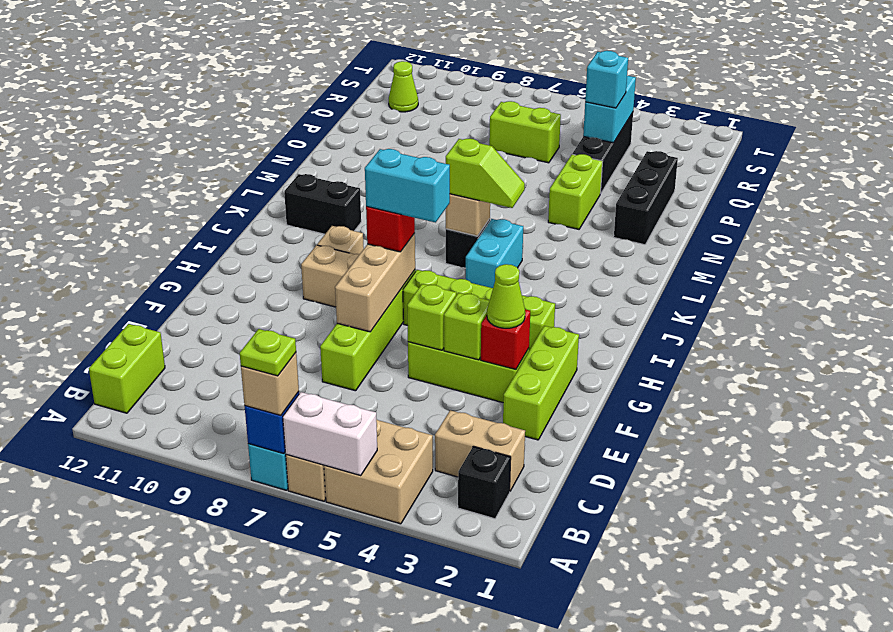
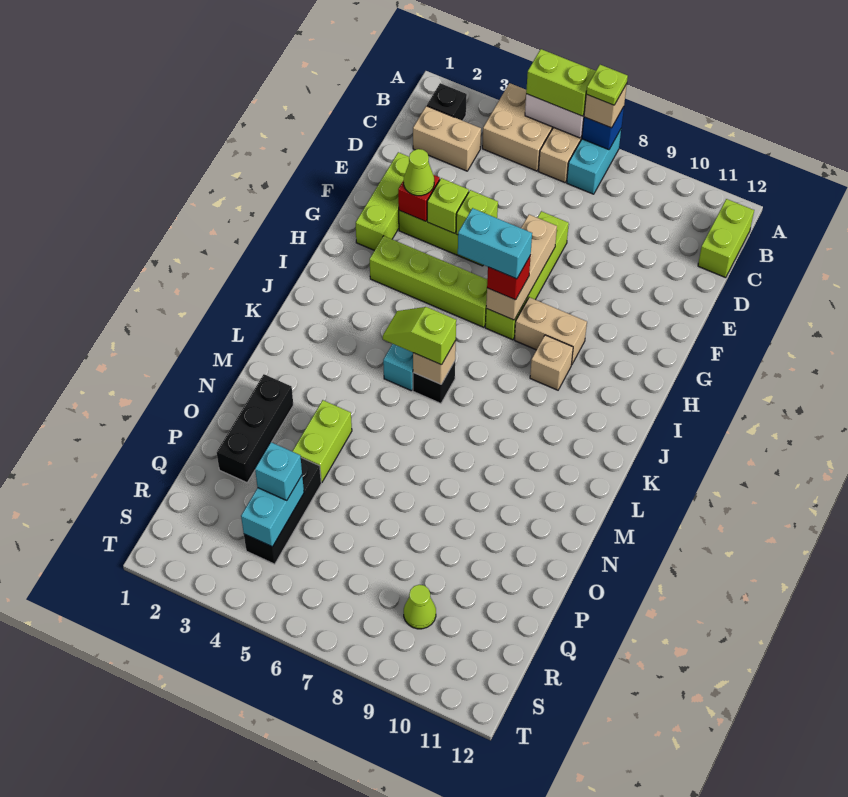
black brick K10:K11 level 1 -> none
lime brick Q6:Q7 level 1 -> lime brick A5:A6 level 3
lime cone R11 level 1 -> lime cone R9 level 1

